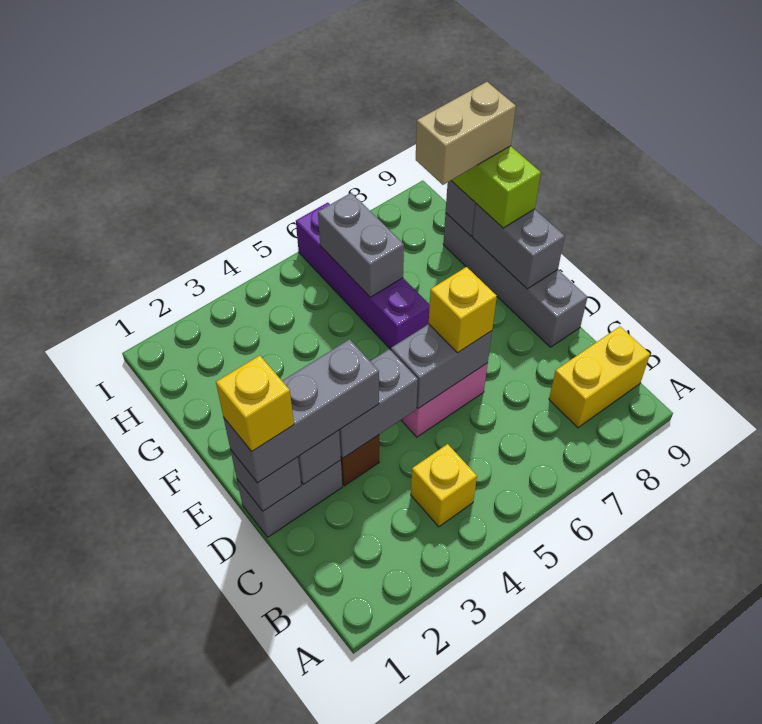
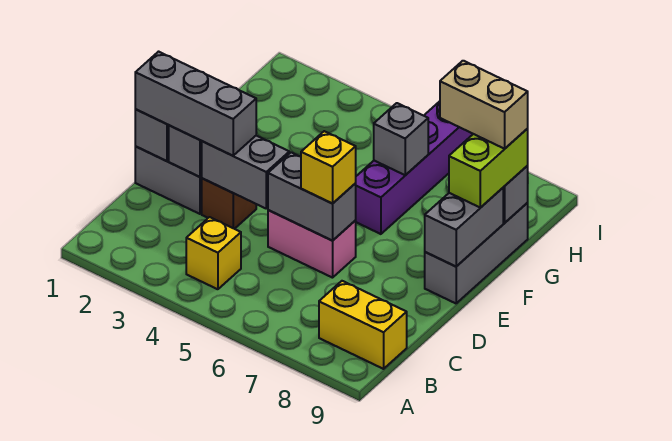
yellow brick D1 level 4 -> none
grey brick D9:G9 level 1 -> grey brick E9:G9 level 1
grey brick G6:H6 level 2 -> grey brick G6 level 2

